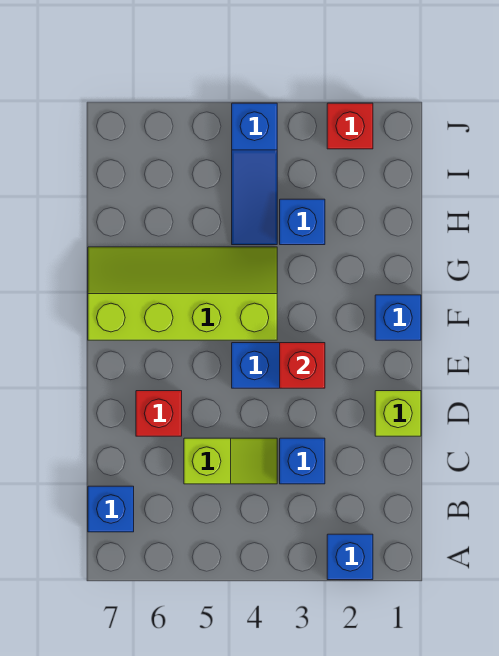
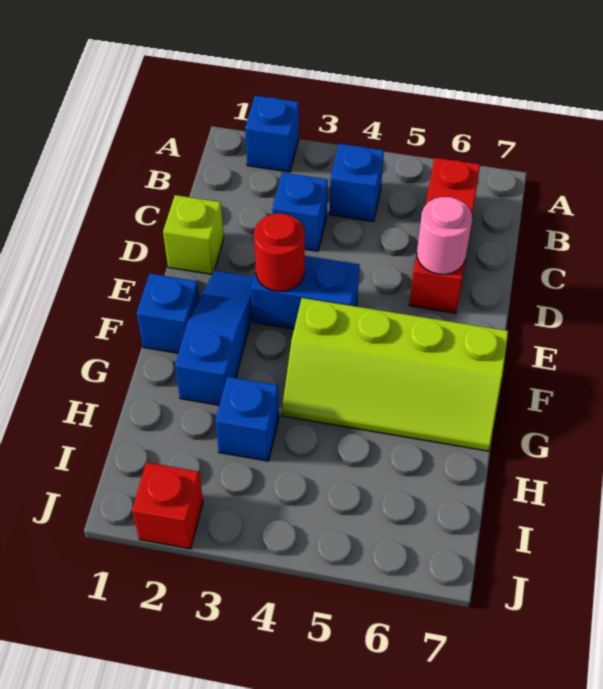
blue brick B7 level 1 -> blue brick B4 level 1
lime slope C4:C5 level 1 top 5 -> none
red brick D6 level 1 -> red brick B6:D6 level 1
none -> pink round brick D6 level 2
red brick E3 level 2 -> red round brick E3 level 2
blue slope H4:J4 level 1 top J -> blue slope E2:G2 level 1 top G

